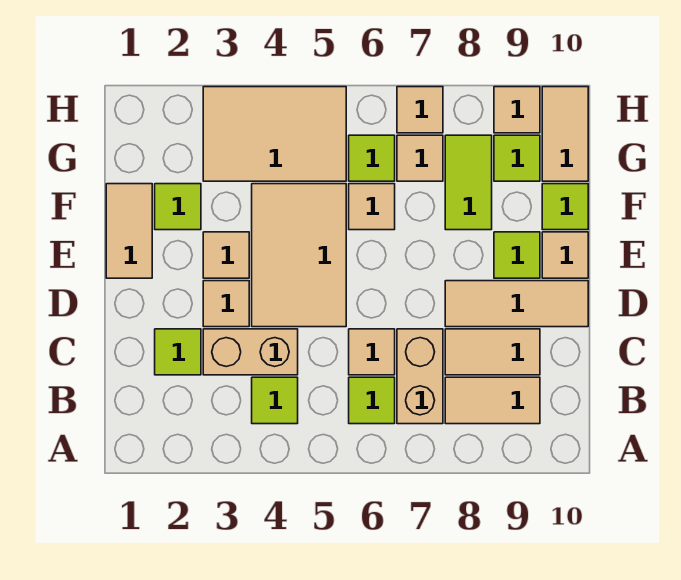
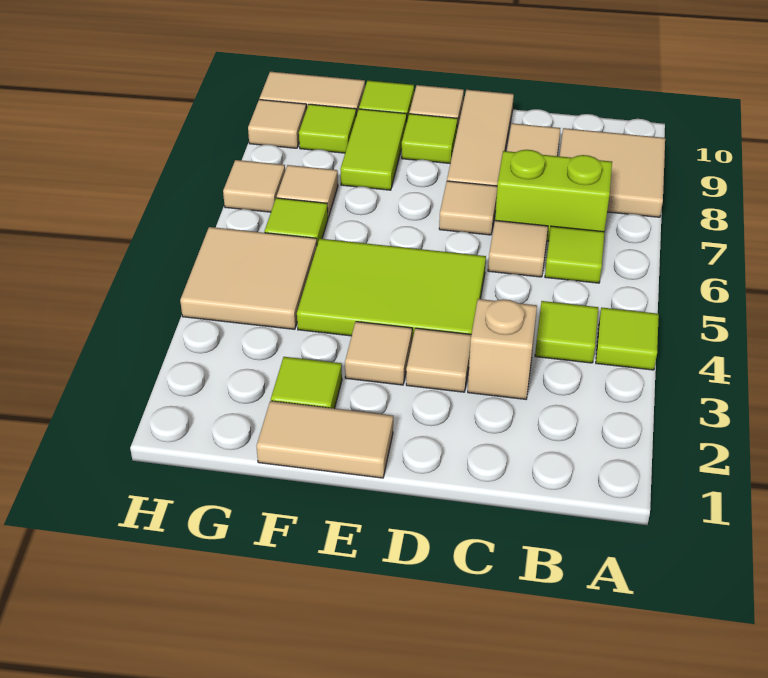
tan brick B7:C7 level 1 -> lime brick B7:C7 level 1
tan tile B8:B9 level 1 -> tan tile A8:B9 level 1
lime tile C2 level 1 -> lime tile A4 level 1
tan brick C3:C4 level 1 -> tan brick C3 level 1
tan tile D4:F5 level 1 -> lime tile D4:F5 level 1
tan tile F6 level 1 -> tan tile D7 level 1
lime tile F8:G8 level 1 -> lime tile F8:F9 level 1
tan tile G3:H5 level 1 -> tan tile G4:H5 level 1

